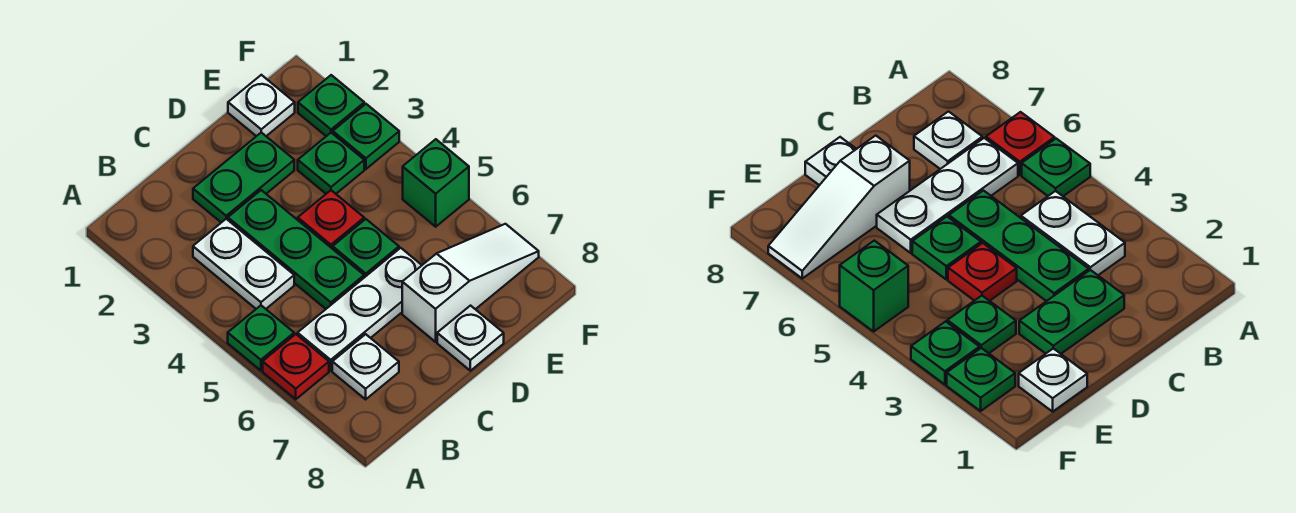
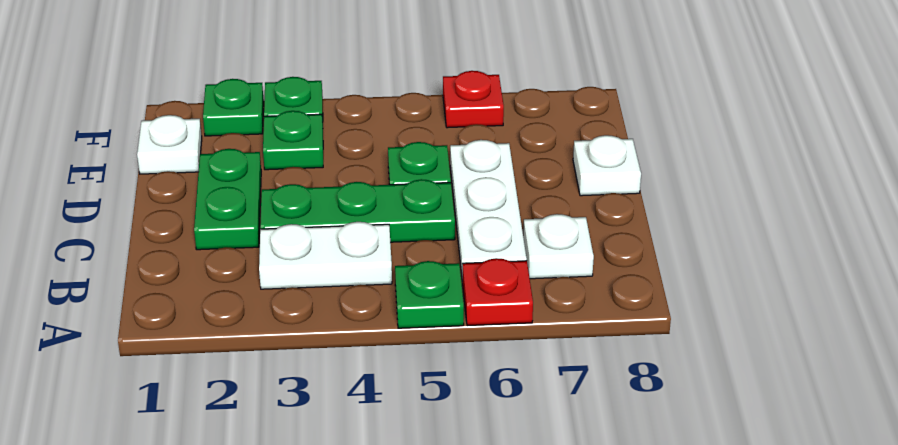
red plate D4 level 1 -> red plate F6 level 1
white slope D7:F7 level 1 top D -> none
green brick F5 level 1 -> none

